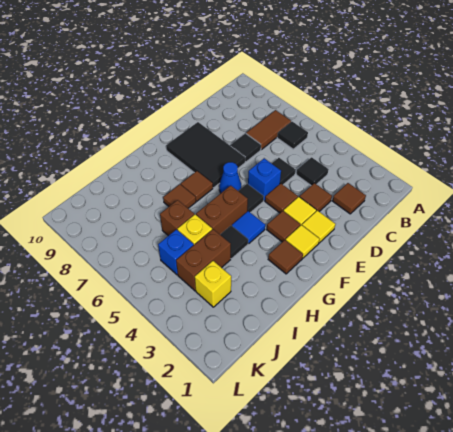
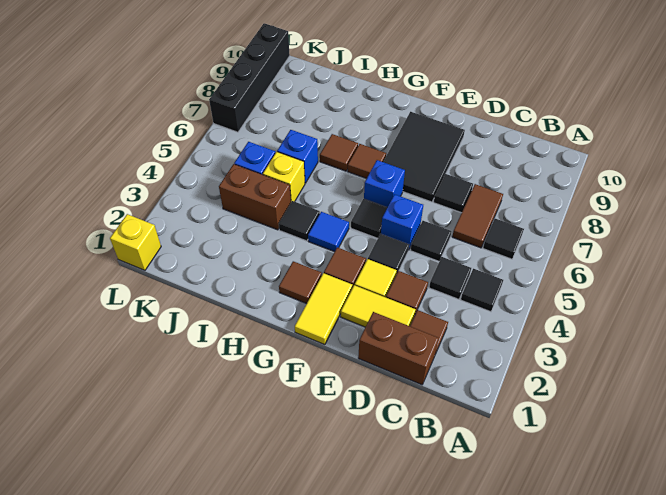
none -> black tile B4 level 1
brown tile B7:C7 level 1 -> brown tile C6:C7 level 1
yellow tile E2 level 1 -> yellow tile D2:E2 level 1
brown tile E4 level 1 -> black tile E4 level 1
yellow tile F2 level 1 -> yellow tile F1:F2 level 1
blue cone F6 level 1 -> blue brick F6 level 1
brown brick G5:H5 level 1 -> brown brick C1:D1 level 1
brown brick I6 level 1 -> blue brick I6 level 1
yellow brick J3 level 1 -> yellow brick L1 level 1
none -> black brick L7:L10 level 1

